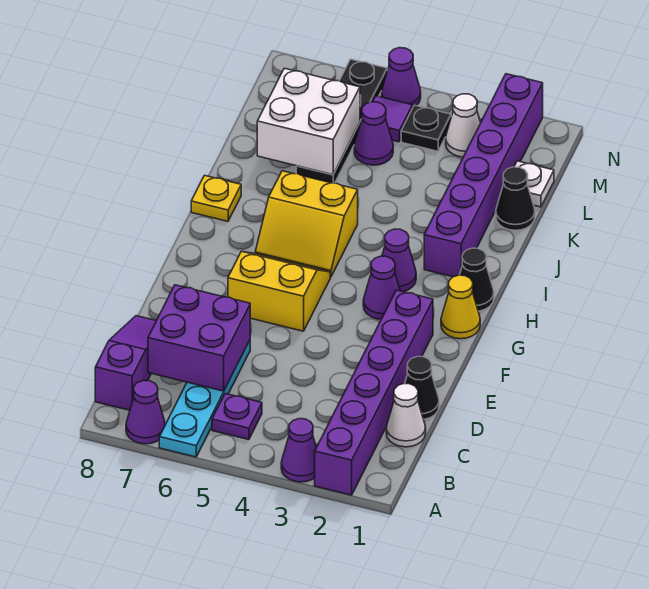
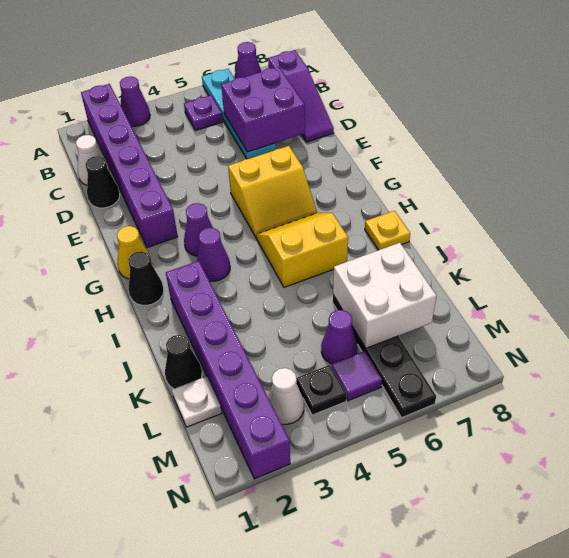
purple cone N5 level 1 -> none

